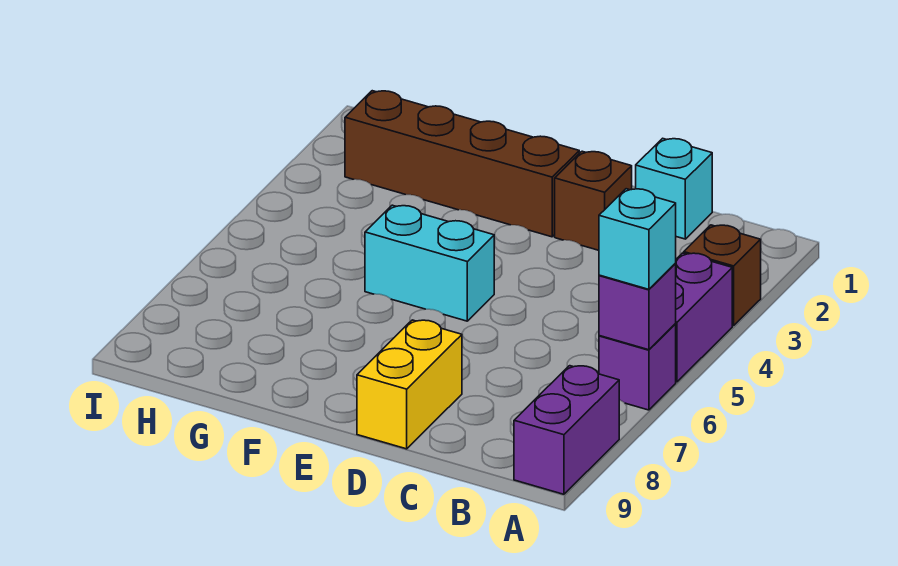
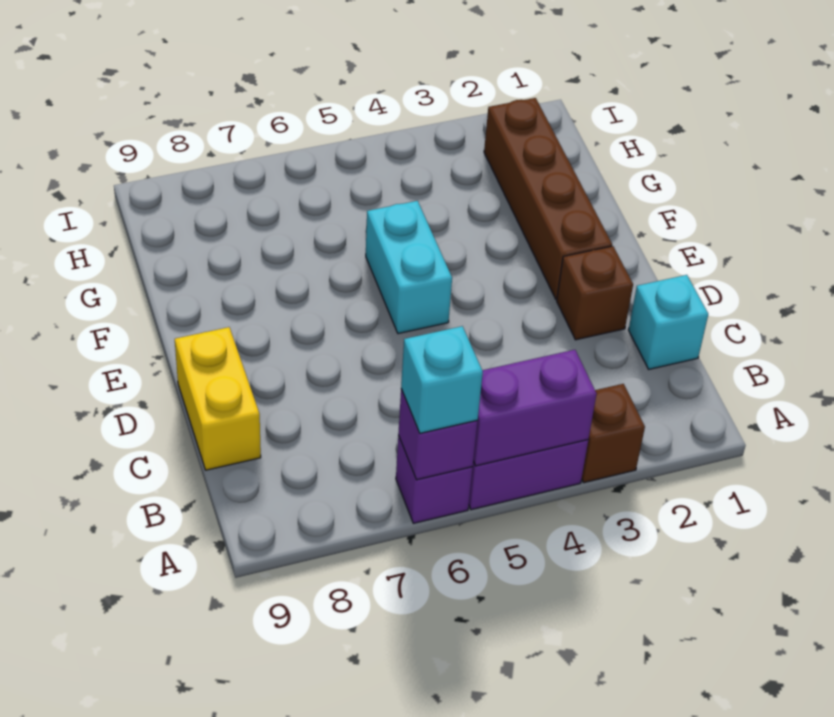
purple brick A8:A9 level 1 -> purple brick A4:A5 level 2
yellow brick D8:D9 level 1 -> yellow brick C9:D9 level 1

